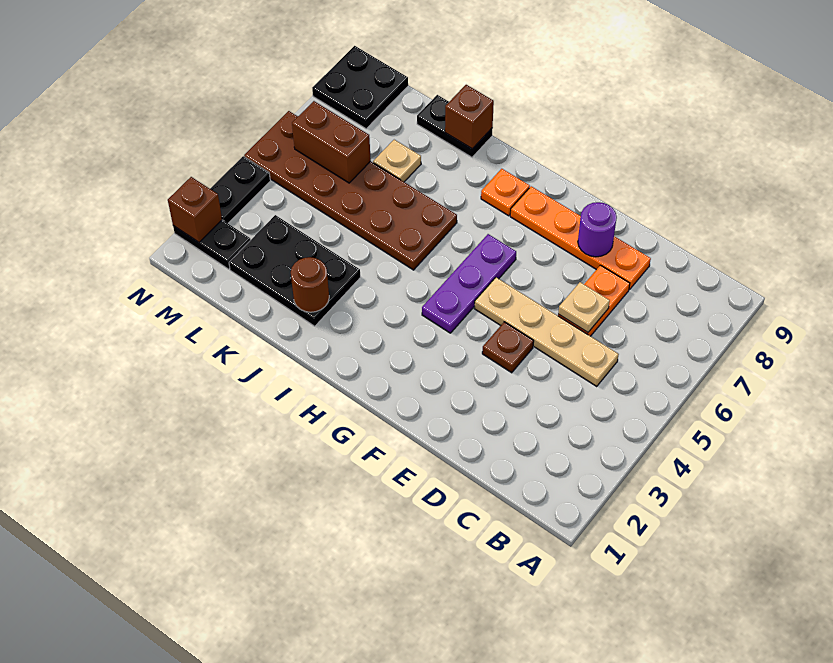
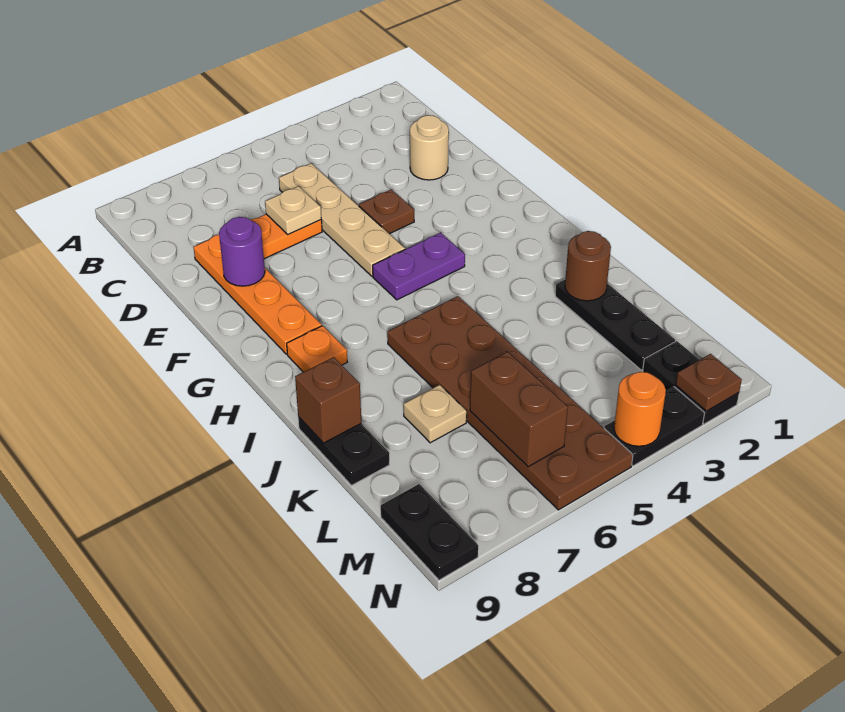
none -> tan round brick D2 level 1
purple plate G4:G6 level 1 -> purple plate G4:G5 level 1
black plate J2:L3 level 1 -> black plate J2:L2 level 1
black plate M8:N9 level 1 -> black plate M9:N9 level 1
brown brick N2 level 2 -> brown plate N2 level 2
none -> orange round brick N4 level 2

